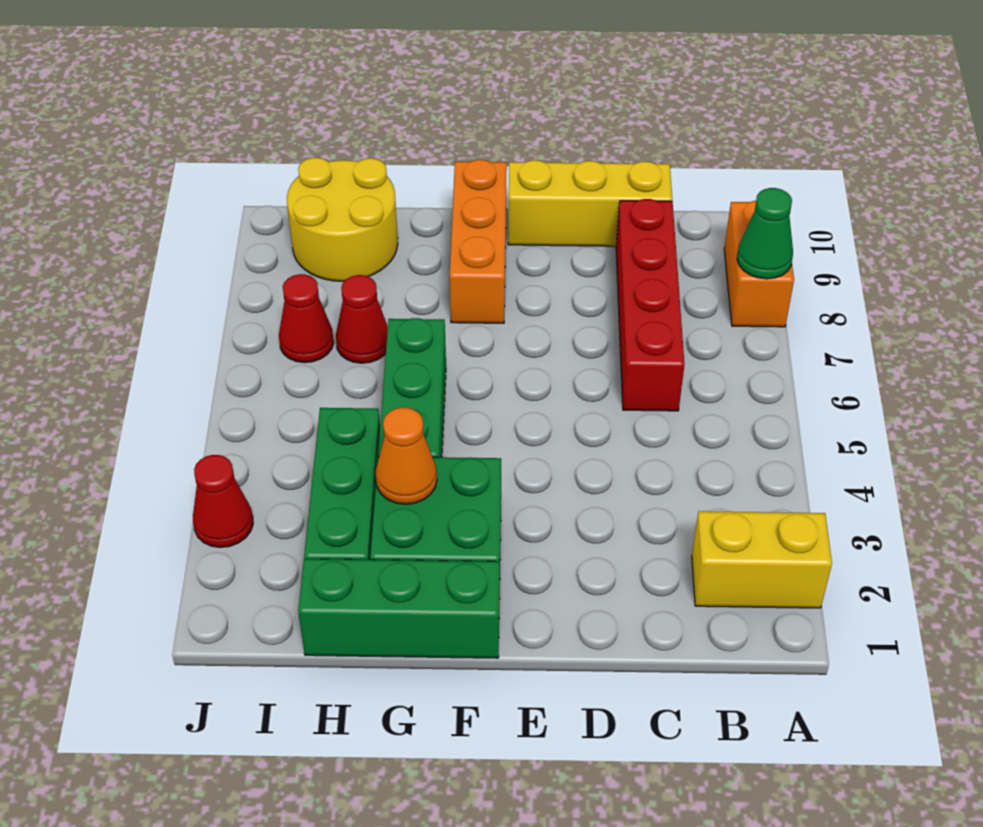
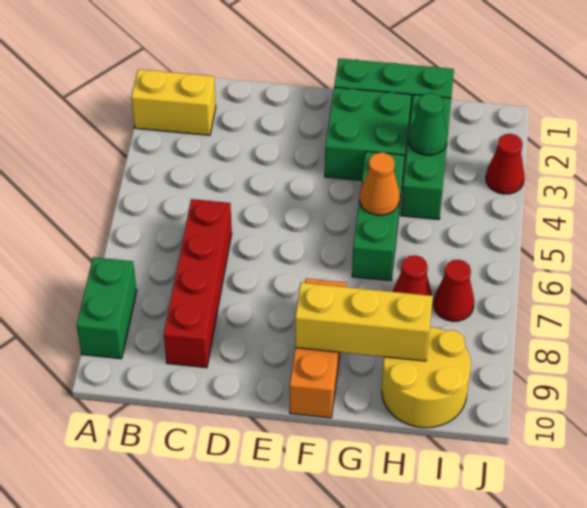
orange brick A8:A9 level 1 -> green brick A8:A9 level 1
green cone A8 level 2 -> green cone H3 level 2
yellow brick C10:E10 level 1 -> yellow brick F9:H9 level 2
orange cone G3 level 2 -> orange cone G5 level 2

